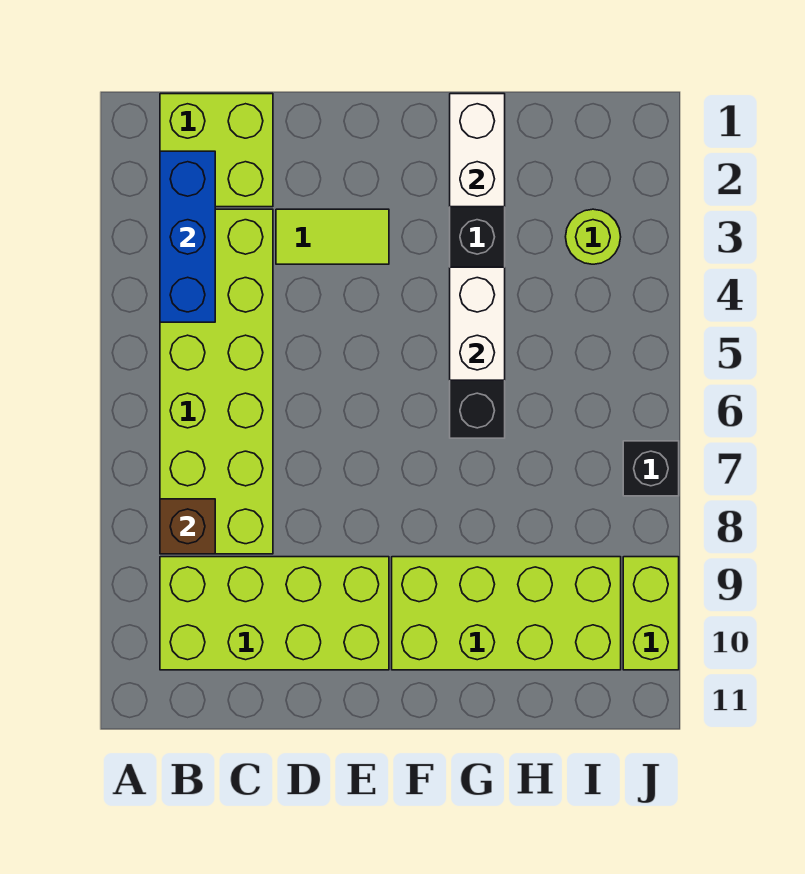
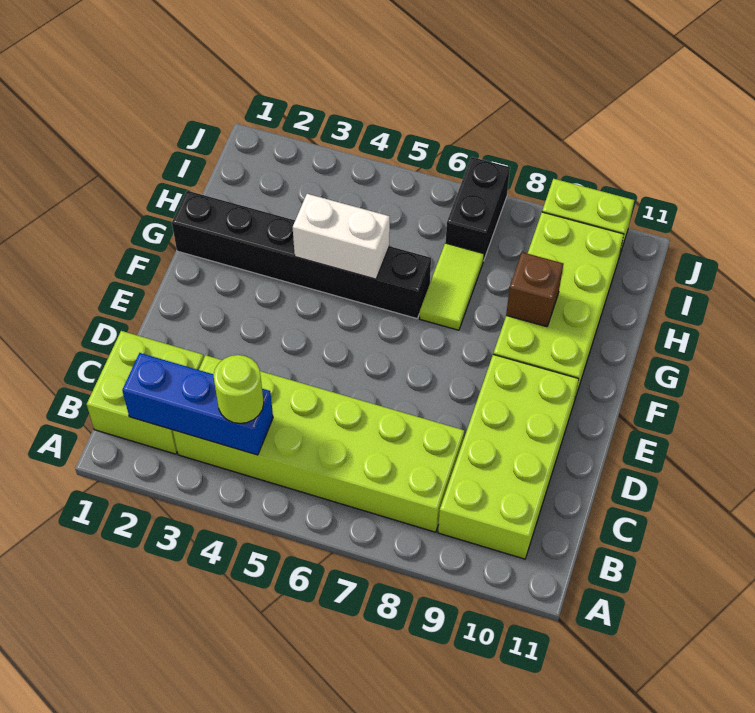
brown brick B8 level 2 -> brown brick G9 level 2
lime tile D3:E3 level 1 -> lime tile G7:H7 level 1
white brick G1:G2 level 2 -> none
lime round brick I3 level 1 -> lime round brick B4 level 3
black brick J7 level 1 -> black brick I7:J7 level 1

